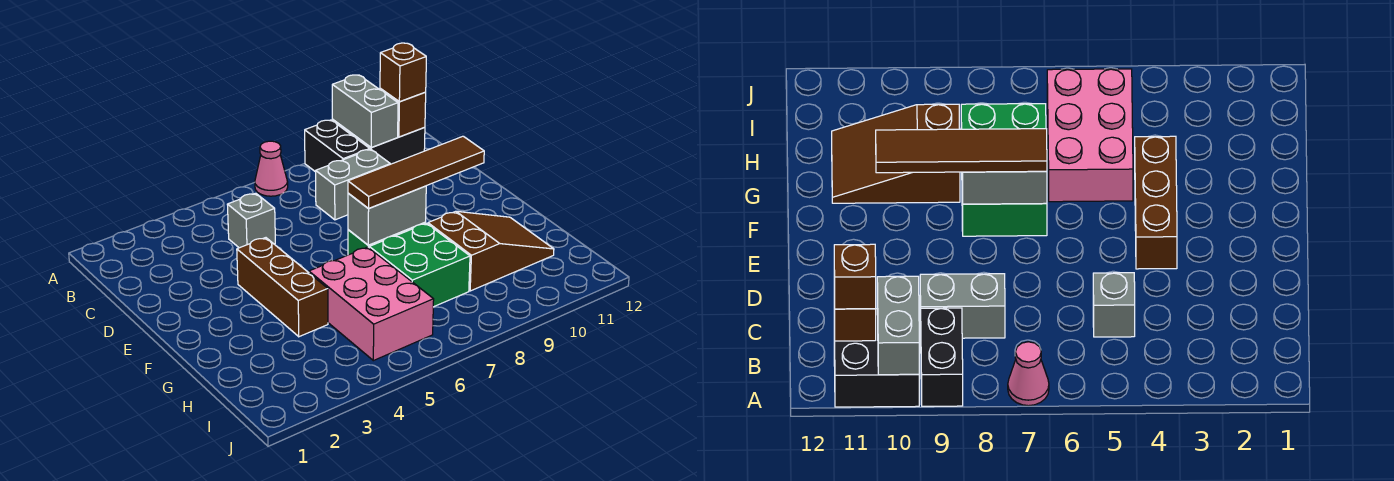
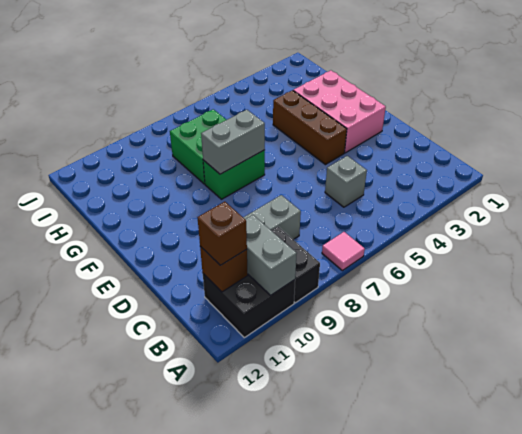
pink cone A7 level 1 -> pink tile A7 level 1
brown tile F7:F10 level 3 -> none
pink brick G5:I6 level 1 -> pink brick E2:G3 level 1
brown slope G9:H11 level 1 top 9 -> none

